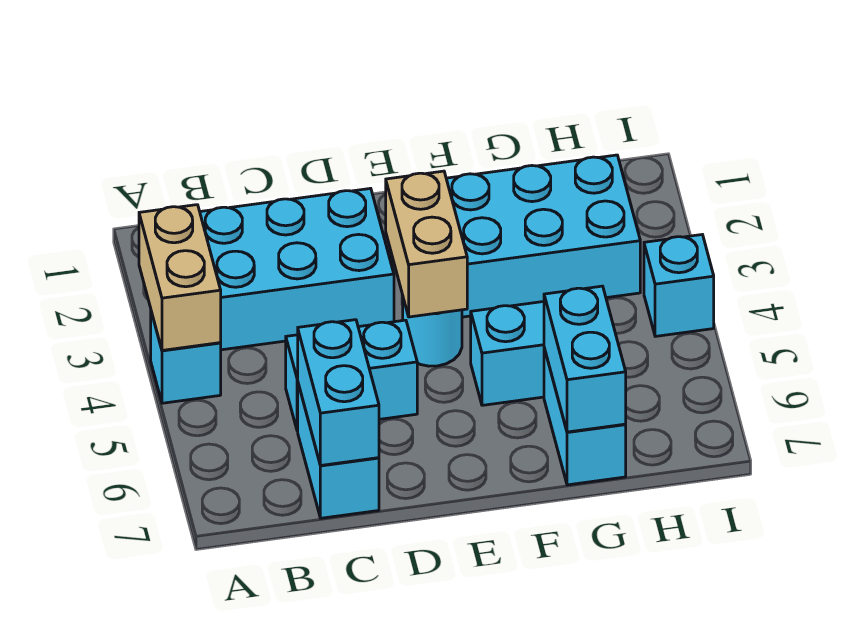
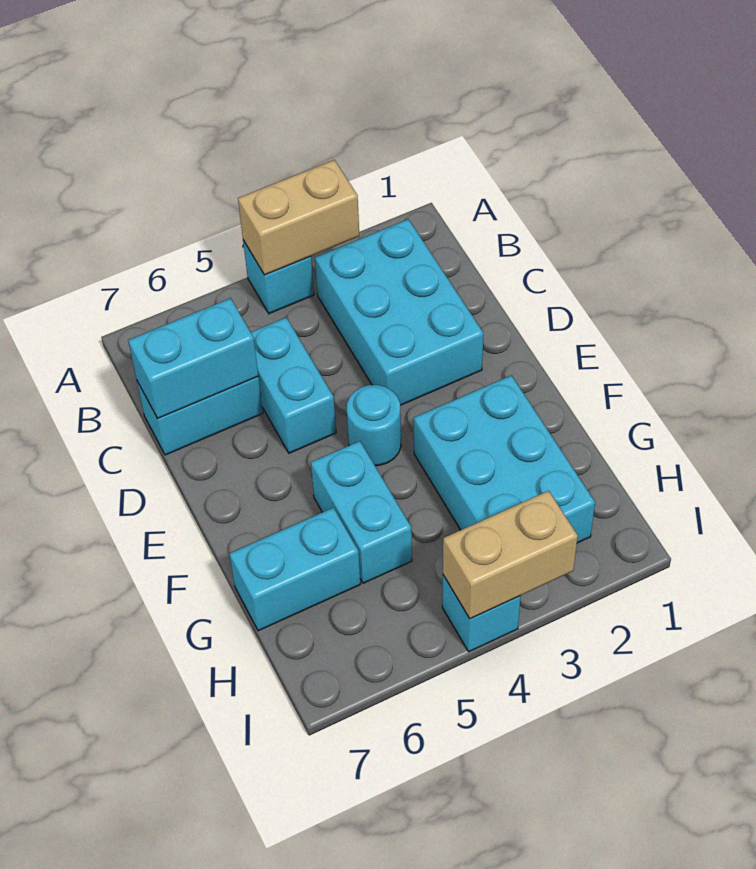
tan brick E3:E4 level 2 -> tan brick I3:I4 level 2
cyan brick G6:G7 level 2 -> none

